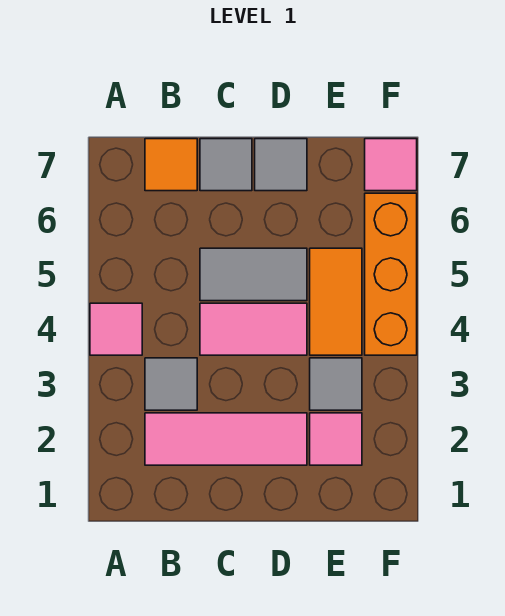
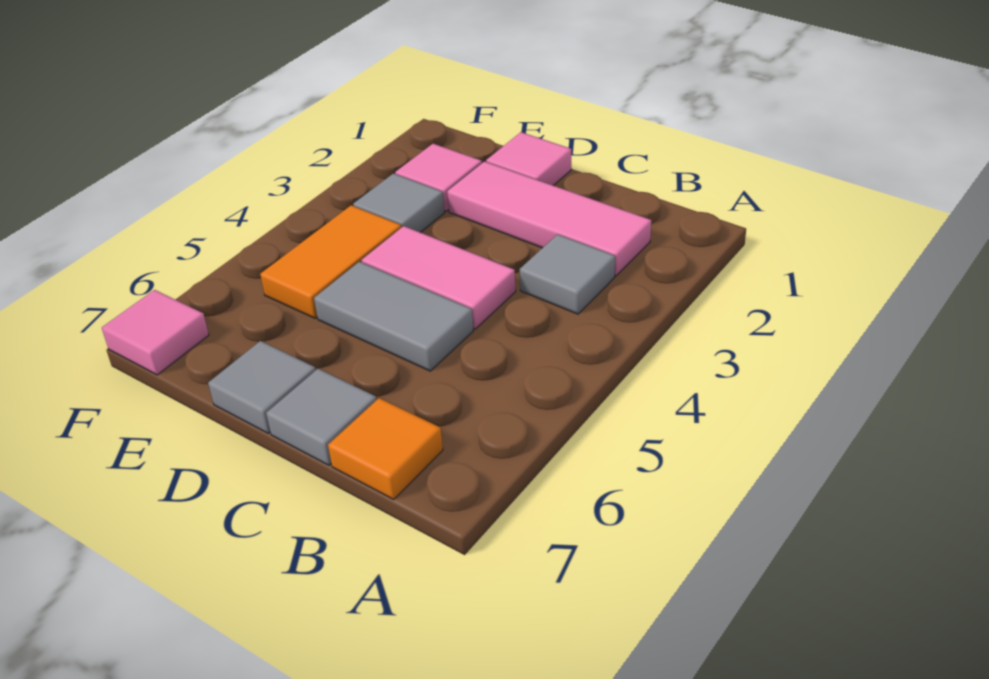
pink tile A4 level 1 -> pink tile D1 level 1
orange brick F4:F6 level 1 -> none

